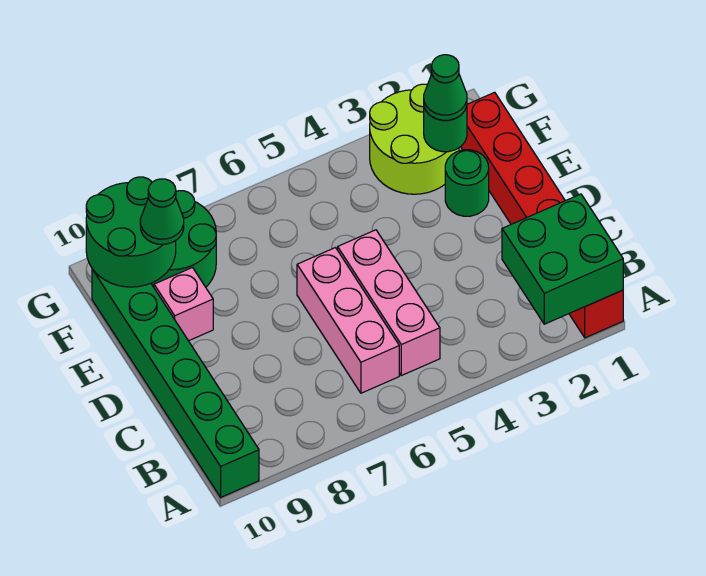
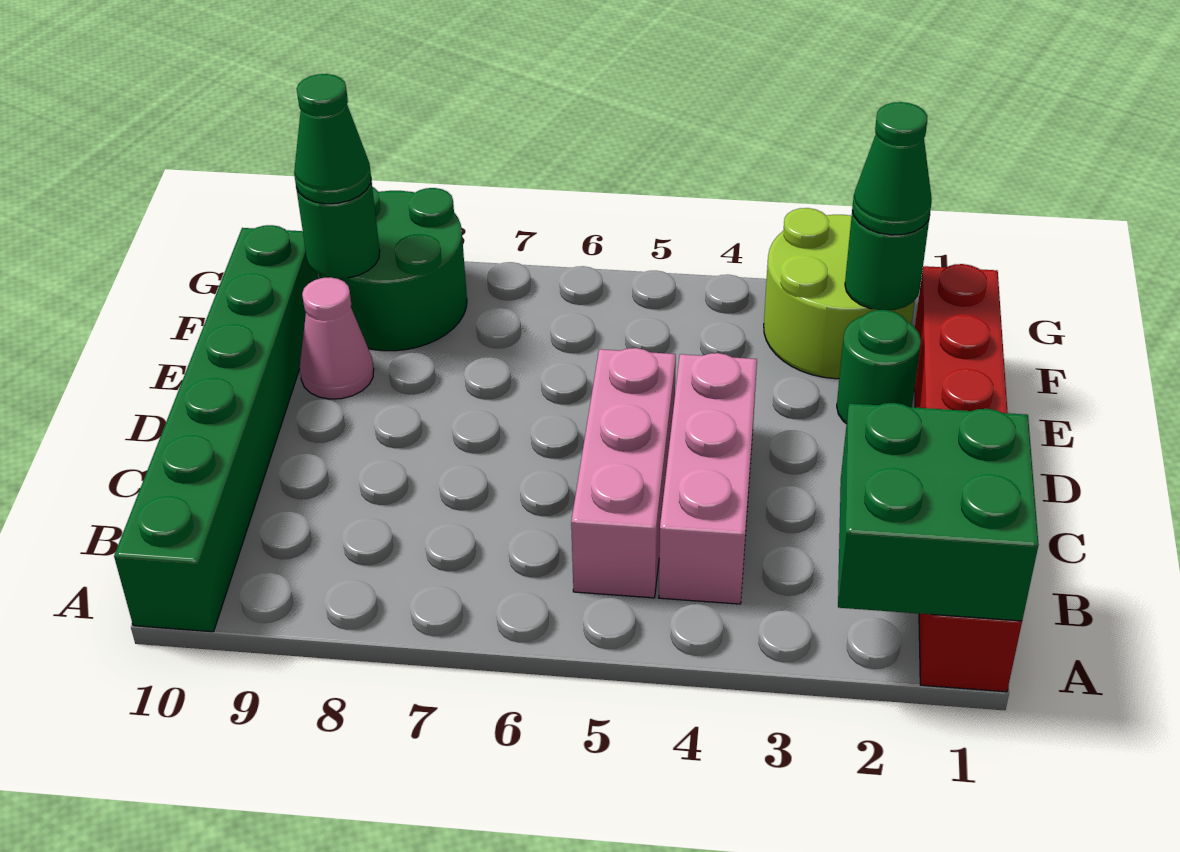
pink brick B6:D6 level 1 -> pink brick B4:D4 level 1
pink brick E9 level 1 -> pink cone E9 level 1
green round brick F9:G10 level 2 -> green round brick F9 level 2

